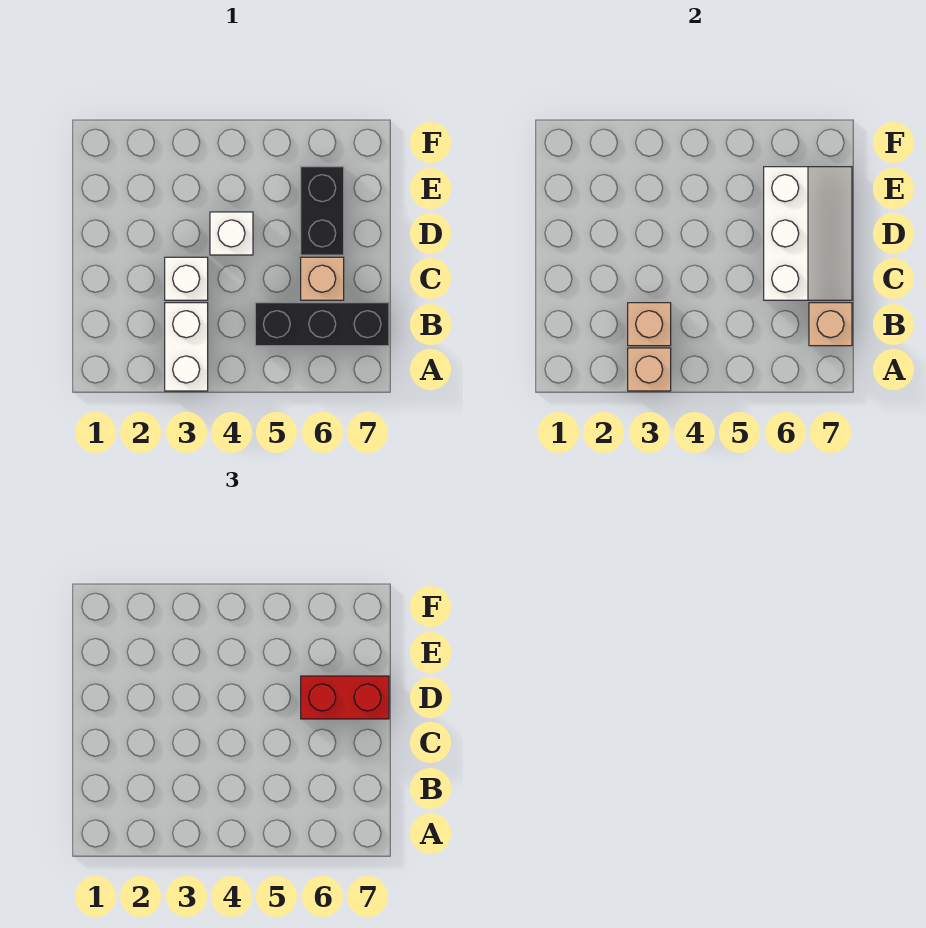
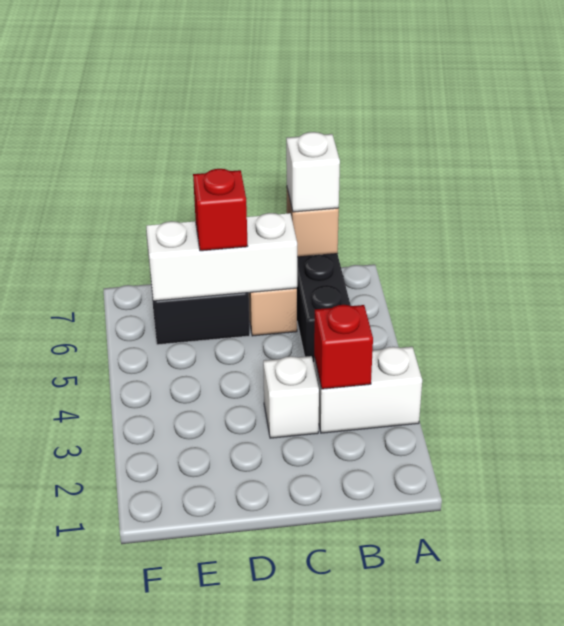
tan brick A3 level 2 -> none
tan brick B3 level 2 -> red brick B3 level 2
white brick D4 level 1 -> white brick B7 level 3
red brick D6:D7 level 3 -> red brick D6 level 3

